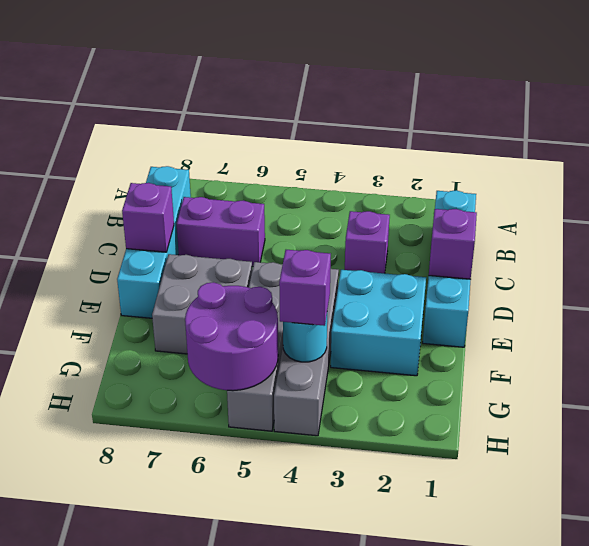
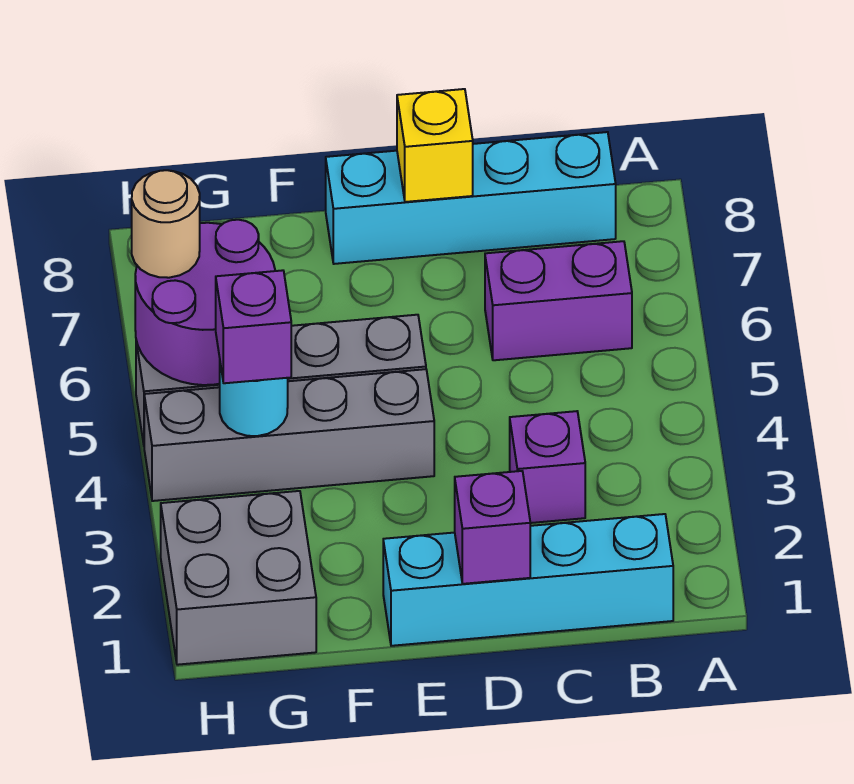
purple brick C6:C7 level 1 -> purple brick B6:C6 level 1
purple brick D8 level 2 -> yellow brick D8 level 2
cyan brick E2:F3 level 1 -> none
grey brick E6:F7 level 1 -> grey brick G1:H2 level 1
none -> tan round brick H6 level 3

